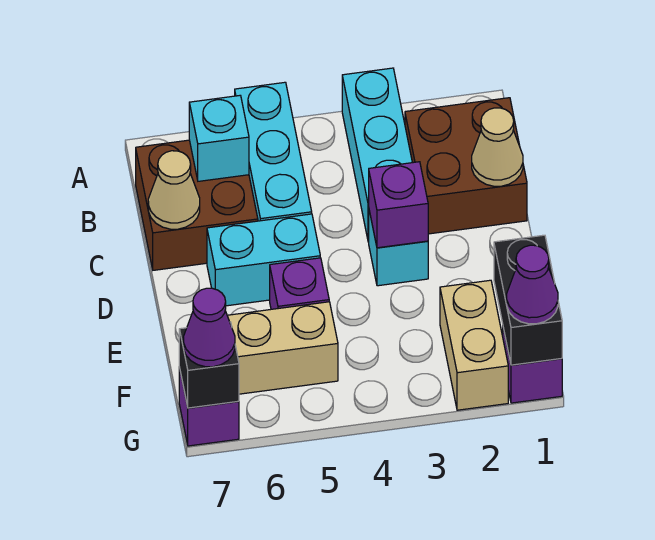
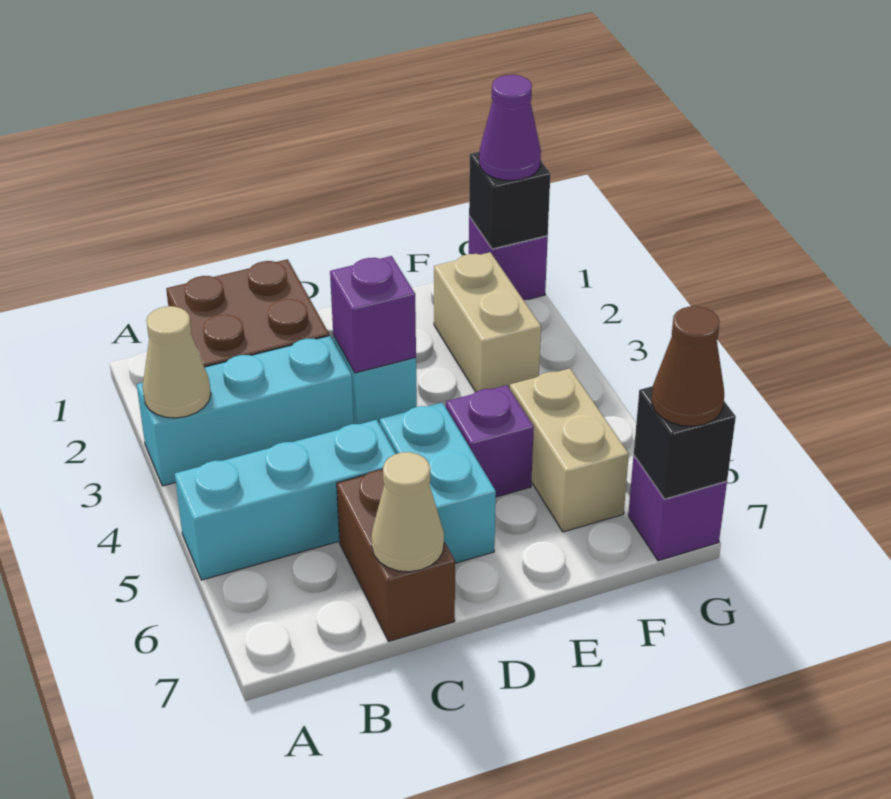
brown brick B6:C7 level 1 -> brown brick C6:C7 level 1
cyan brick B6 level 2 -> none
tan cone C1 level 2 -> tan cone A3 level 2
black brick F1:G1 level 2 -> black brick G1 level 2
tan brick F2:G2 level 1 -> tan brick F2:F3 level 1
purple cone G7 level 3 -> brown cone G7 level 3

